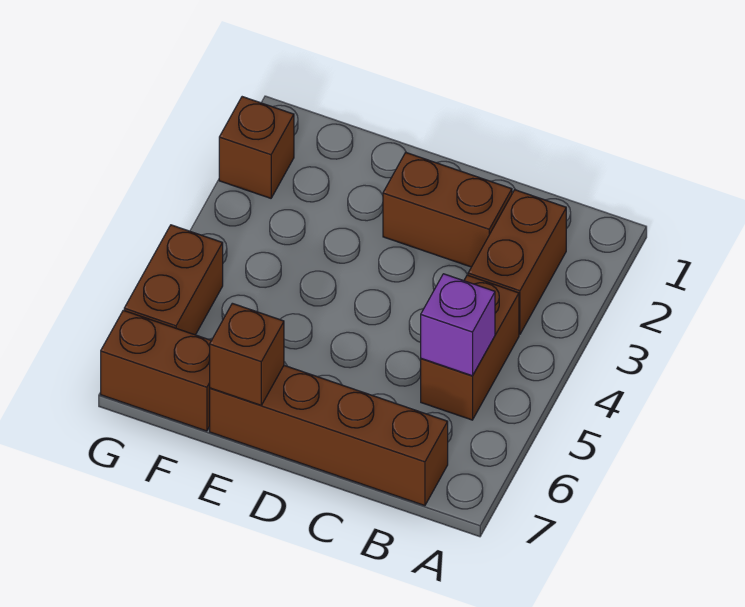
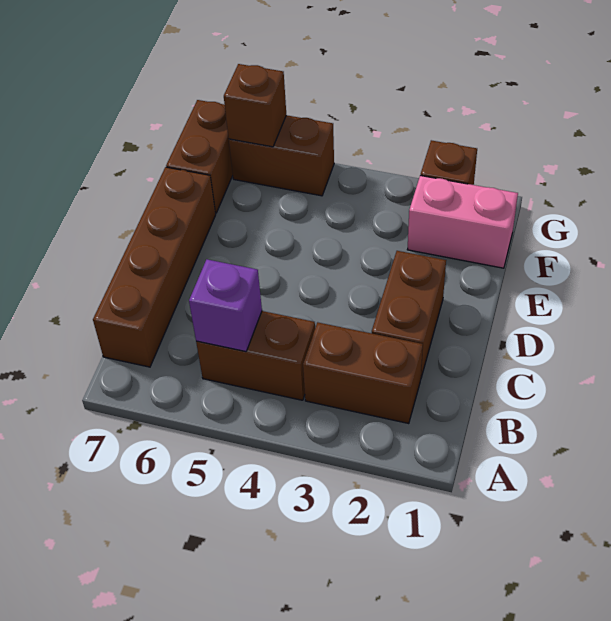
brown brick E7 level 2 -> brown brick G6 level 2
none -> pink brick F1:F2 level 1

